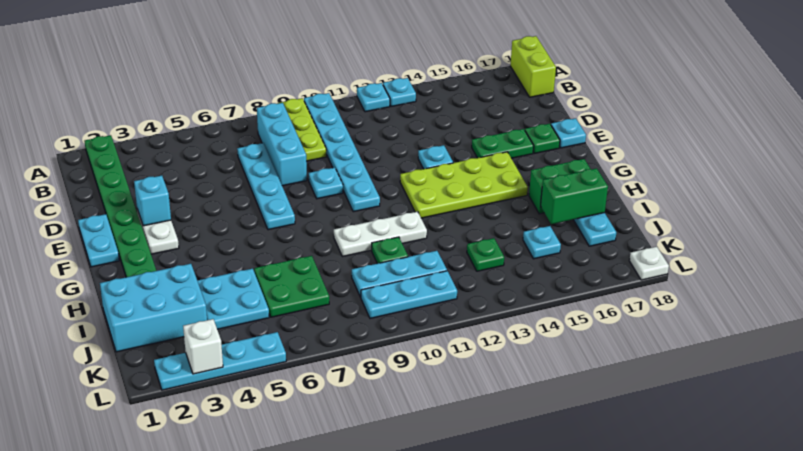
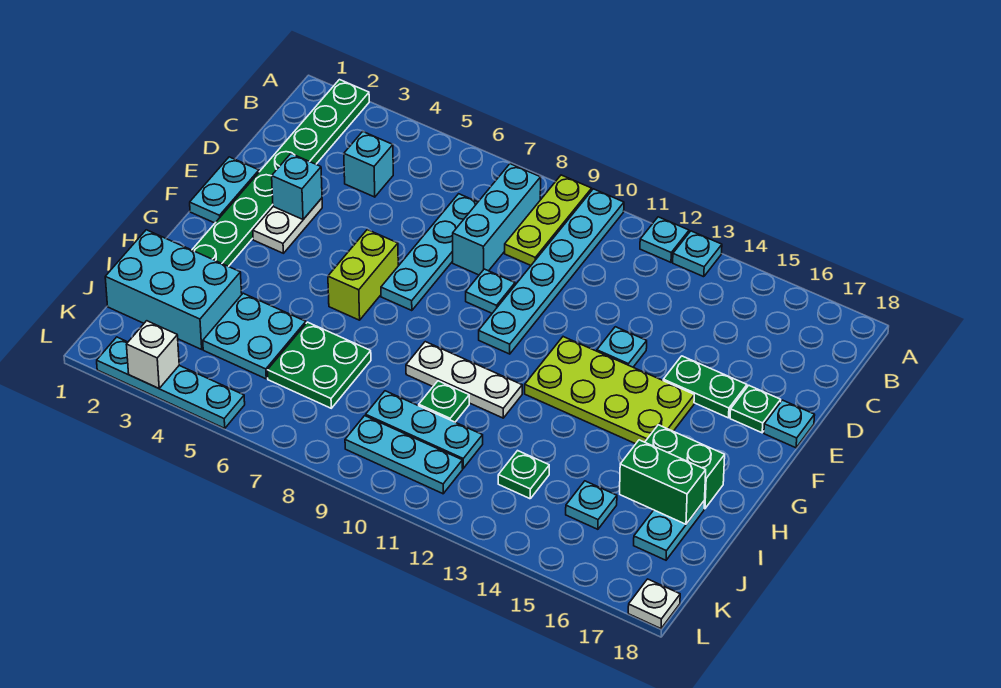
lime brick A18:B18 level 1 -> lime brick F6:G6 level 1
none -> cyan brick C4 level 1

